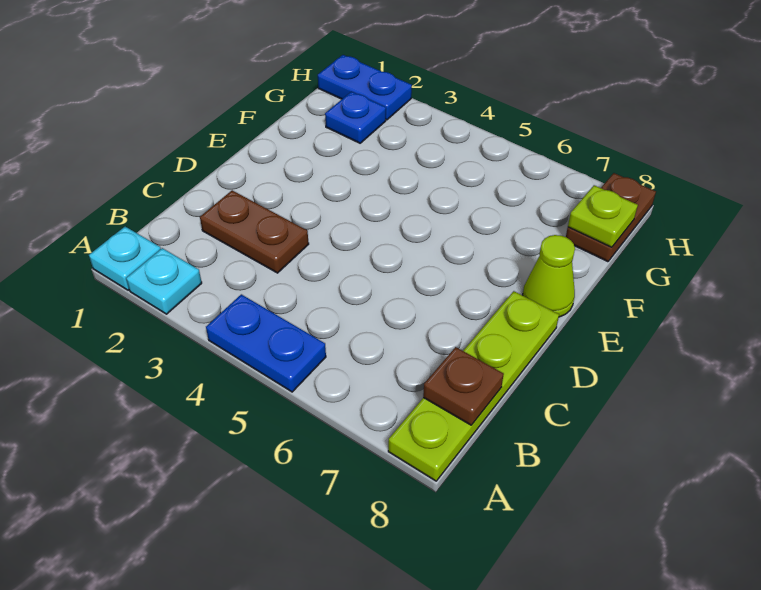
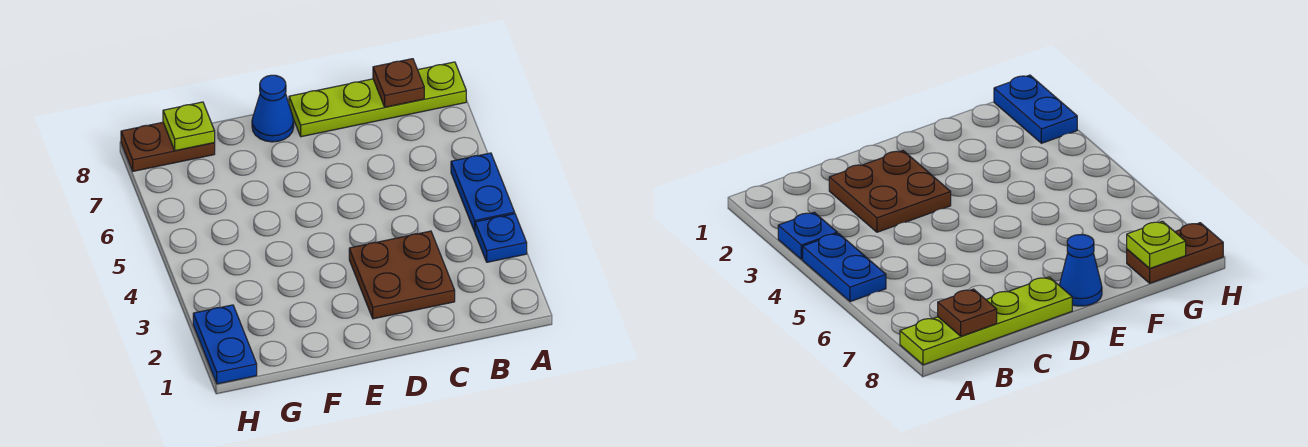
cyan plate A1 level 1 -> none
cyan plate A2 level 1 -> none
brown plate C2:C3 level 1 -> brown plate C2:D3 level 1
lime cone E8 level 1 -> blue cone E8 level 1
blue plate G2 level 1 -> blue plate A3 level 1

